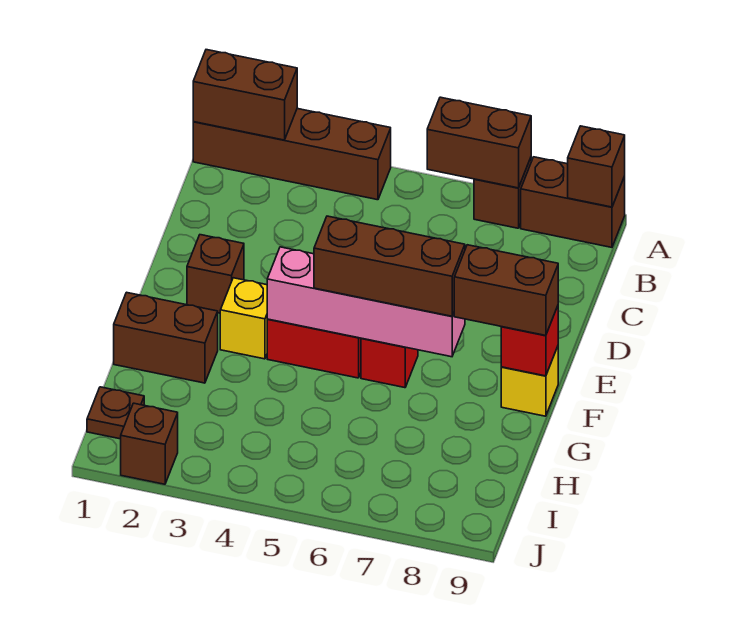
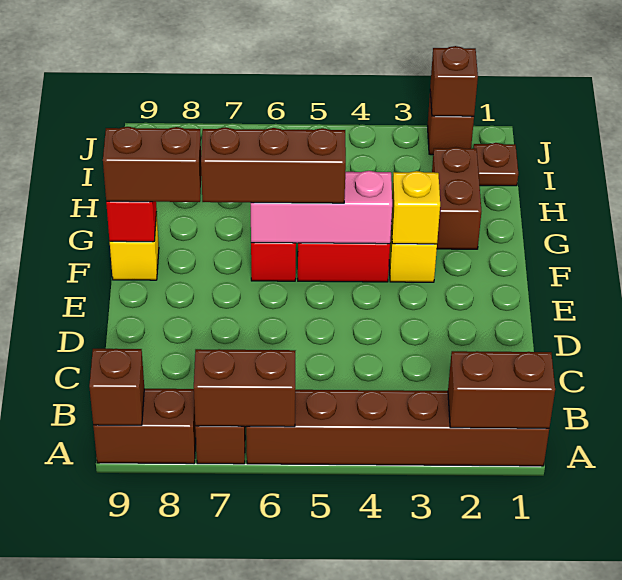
brown brick A1:A4 level 1 -> brown brick A1:A6 level 1
brown brick E2 level 1 -> brown brick J2 level 2
none -> yellow brick F3 level 2
pink brick F4:F7 level 2 -> pink brick F4:F6 level 2
brown brick G1:G2 level 1 -> brown brick G2:H2 level 1

